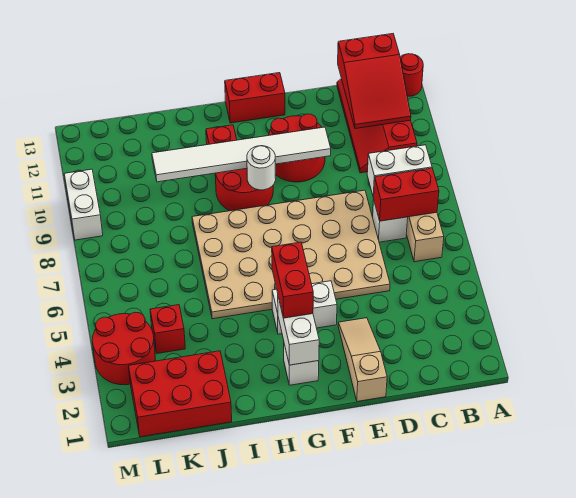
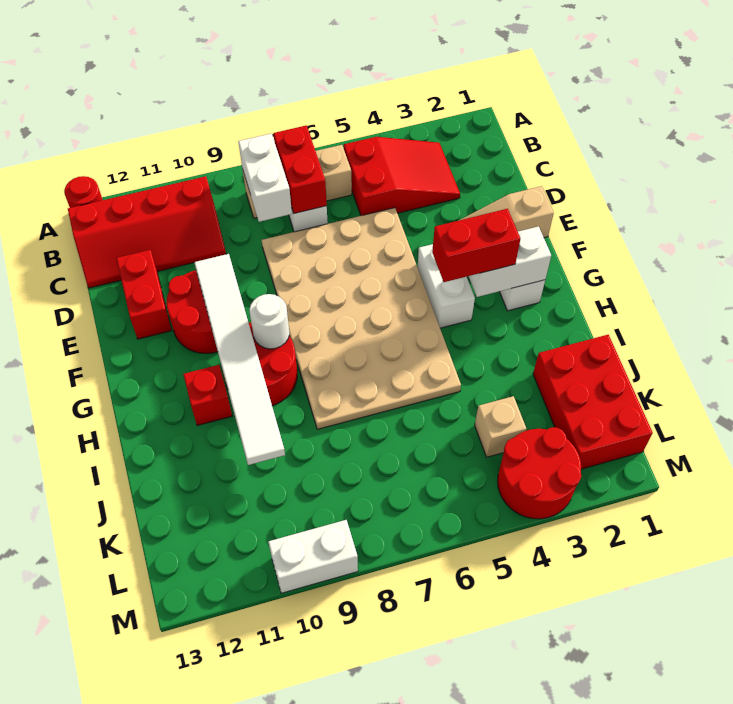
red slope B11:C13 level 2 top 13 -> red slope B3:C5 level 1 top 5
red brick F13:G13 level 1 -> red brick D12:E12 level 1
red brick K4 level 1 -> tan brick K4 level 1

